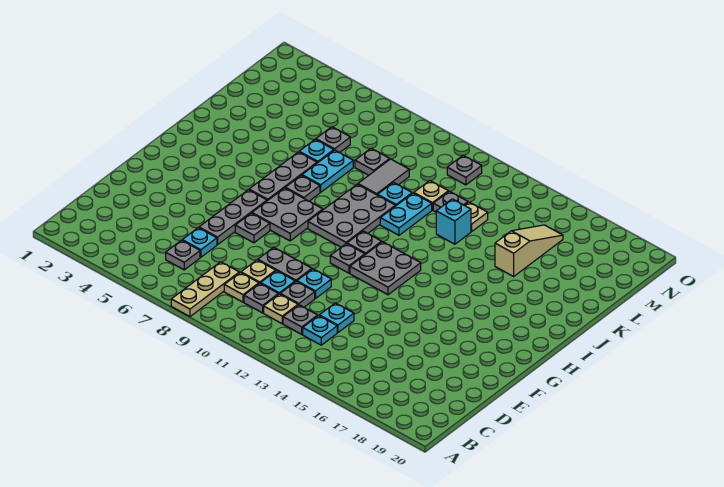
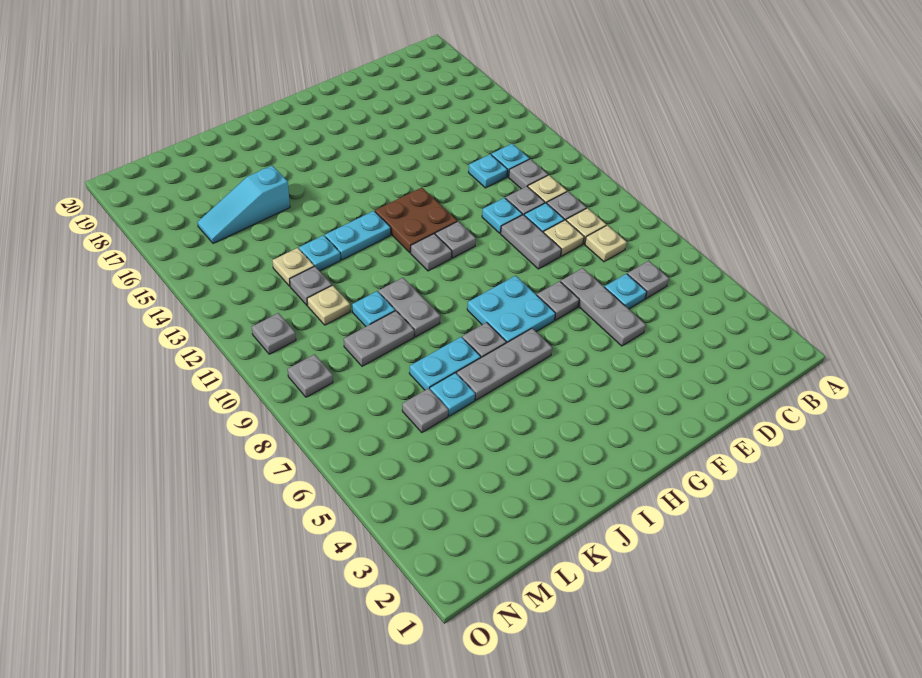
tan plate A8:C8 level 1 -> tan plate C8 level 1
grey plate E6:G6 level 1 -> grey plate E5:E7 level 1
grey plate G7:H8 level 1 -> cyan plate G7:H8 level 1
grey plate G12:H13 level 1 -> brown plate G12:H13 level 1
grey plate H9:J10 level 1 -> grey plate J9:J10 level 1
cyan plate J11:K11 level 1 -> cyan plate I13:J13 level 1
grey tile K9:L9 level 1 -> grey plate K9:L9 level 1
cyan brick K13 level 1 -> cyan plate K13 level 1
tan slope K16:M16 level 1 top K -> cyan slope K16:M16 level 1 top K
grey plate L8 level 1 -> grey plate N9 level 1

